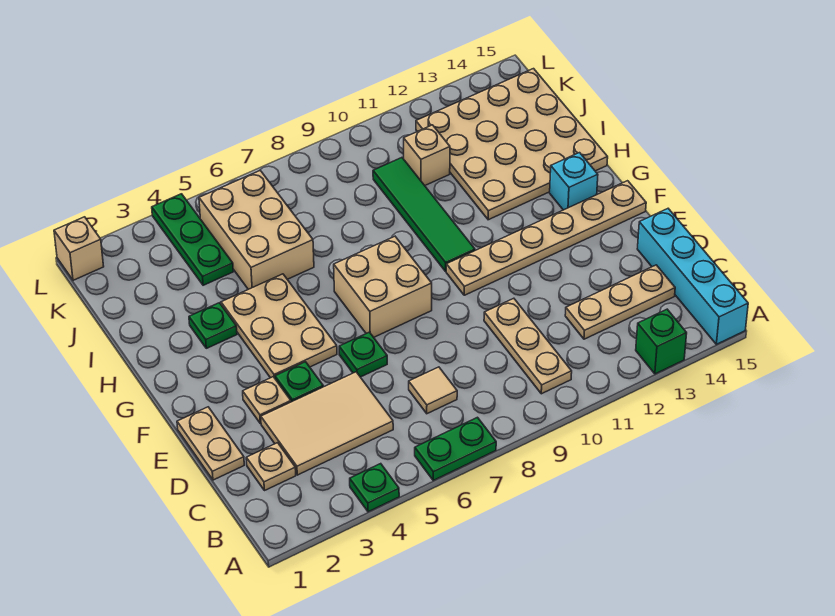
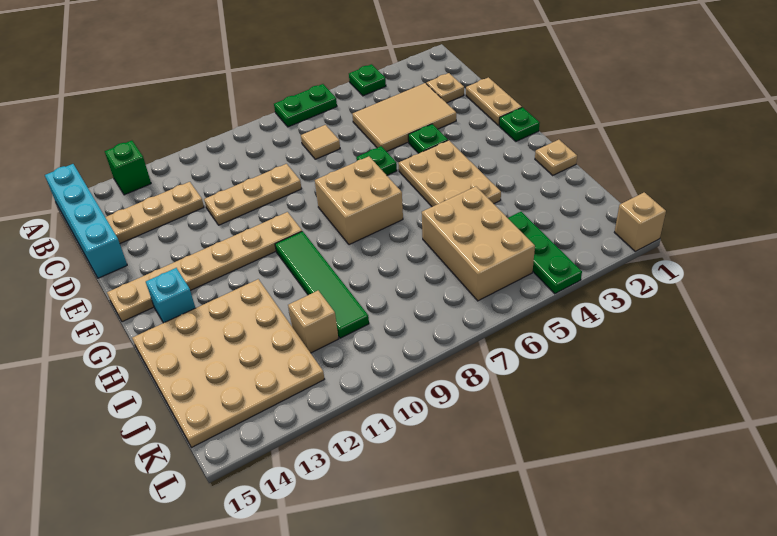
tan plate B10:D10 level 1 -> tan plate D9:D11 level 1
tan plate E3 level 1 -> tan plate H1 level 1
green plate H3 level 1 -> green plate F1 level 1

